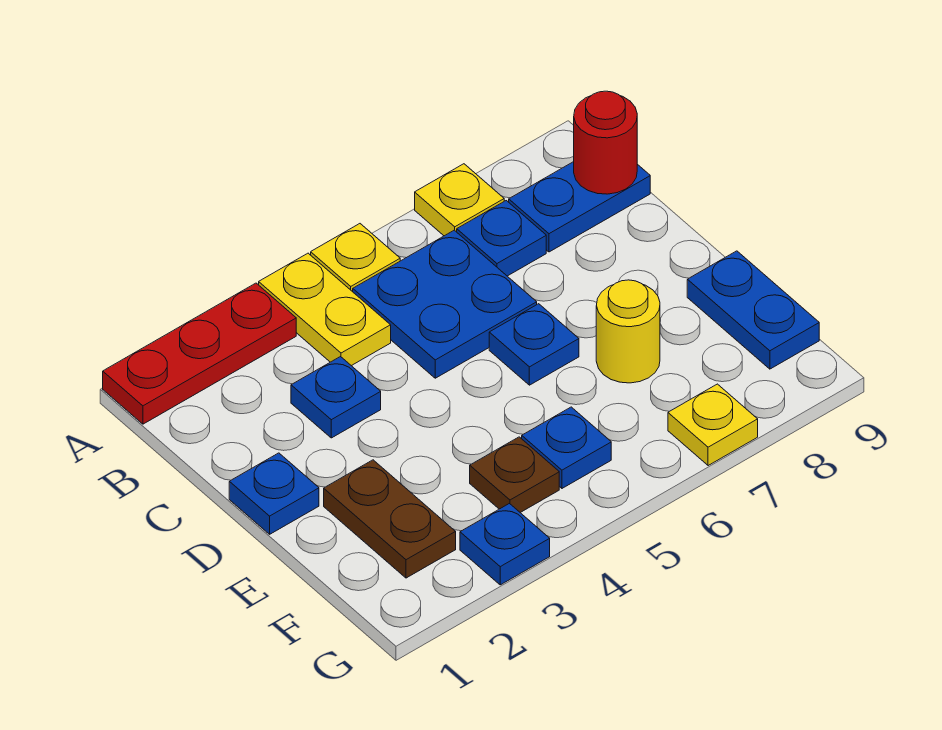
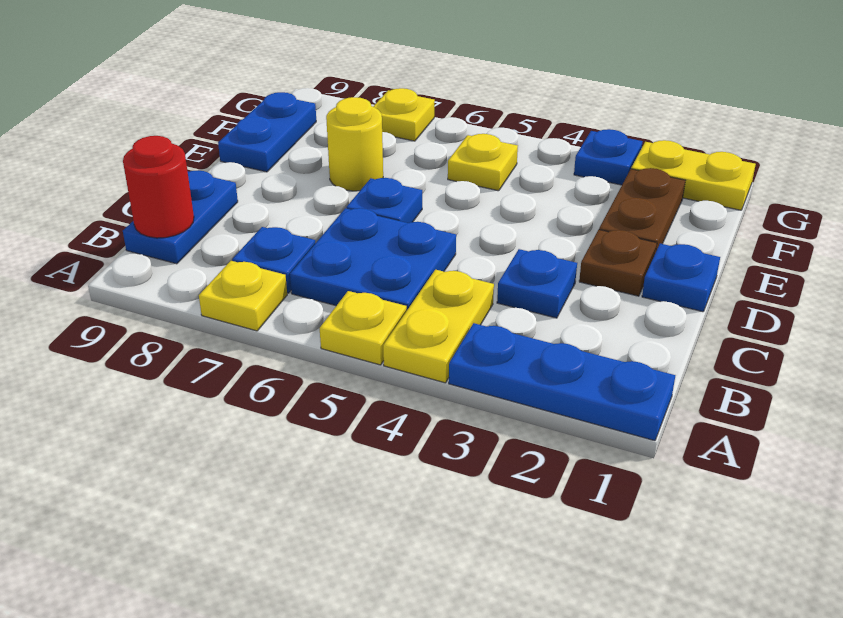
red plate A1:A3 level 1 -> blue plate A1:A3 level 1
blue plate B8:B9 level 1 -> blue plate B9:C9 level 1
brown plate F4 level 1 -> brown plate D2 level 1
blue plate F5 level 1 -> yellow plate F5 level 1
none -> yellow plate G1:G2 level 1

